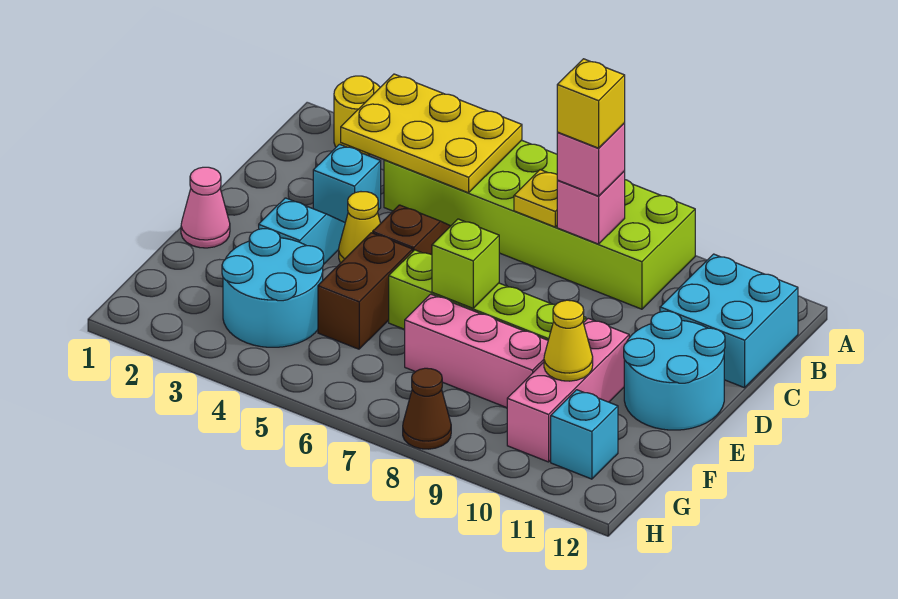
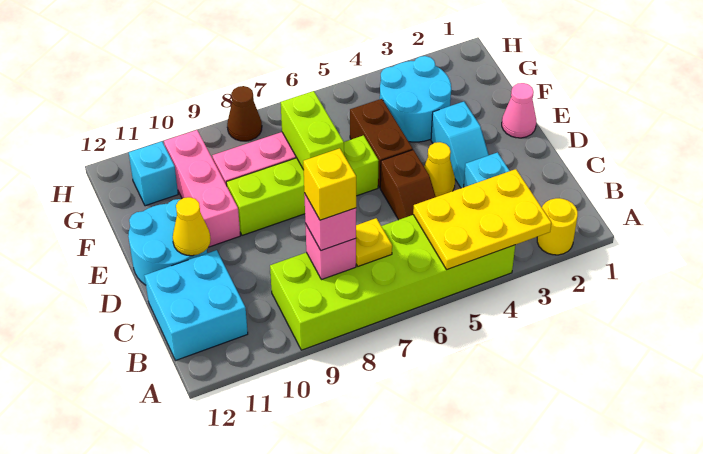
lime brick E7 level 2 -> lime brick E7:F7 level 2
yellow cone F10 level 2 -> yellow cone D11 level 2

